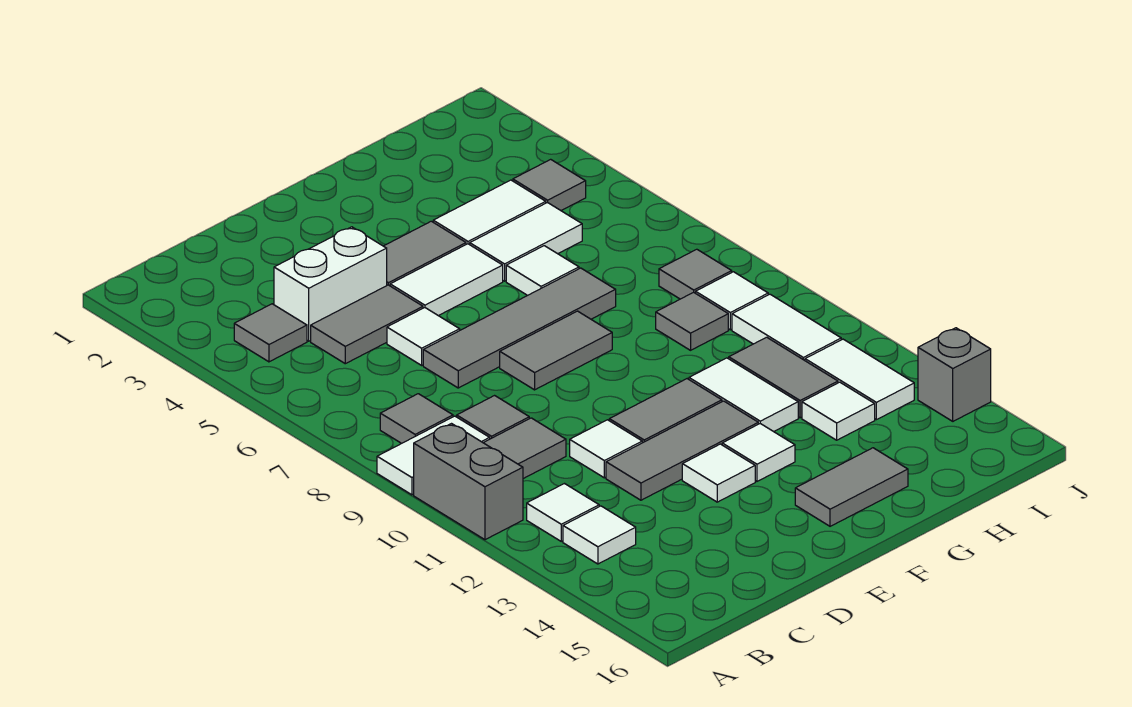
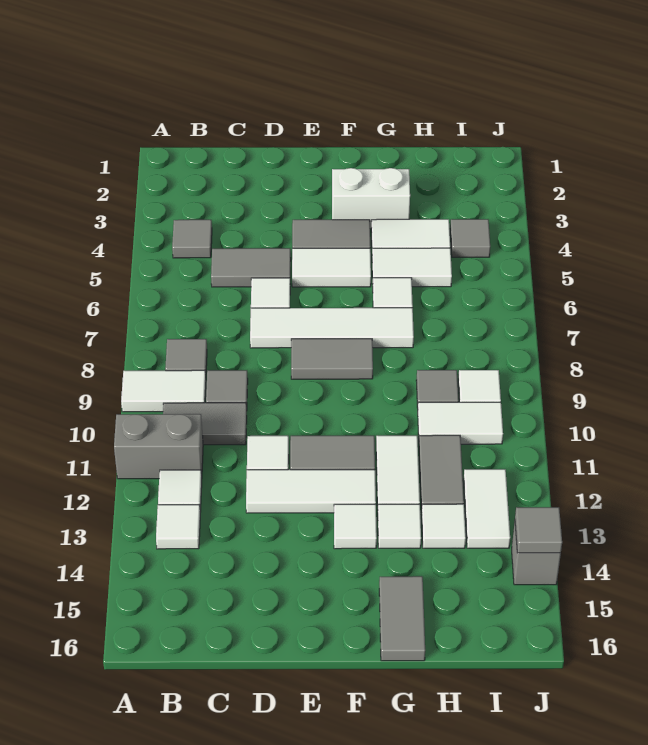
grey brick A10:A11 level 1 -> grey brick A11:B11 level 1
white brick C4:D4 level 1 -> white brick F3:G3 level 1
grey tile D7:G7 level 1 -> white tile D7:G7 level 1
grey tile D12:F12 level 1 -> white tile D12:F12 level 1
white tile E13 level 1 -> white tile G13 level 1
grey tile F15:G15 level 1 -> grey tile G15:G16 level 1
grey tile I8 level 1 -> grey tile J14 level 2
white tile I10:I11 level 1 -> white tile H10:I10 level 1

